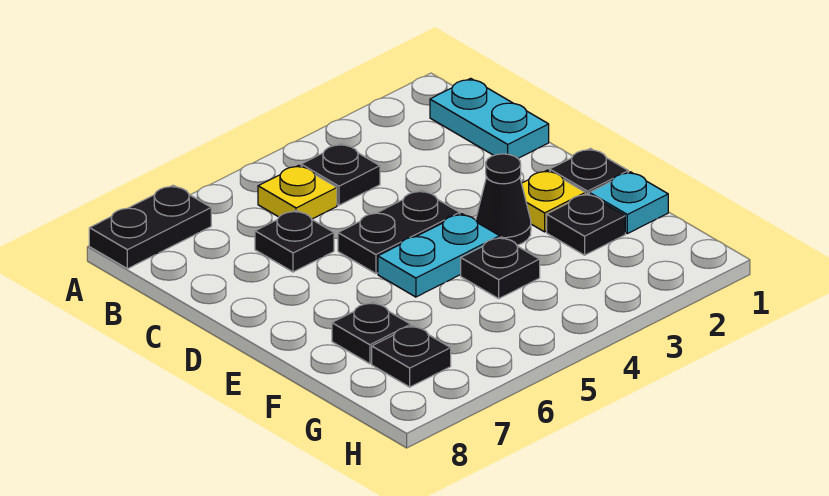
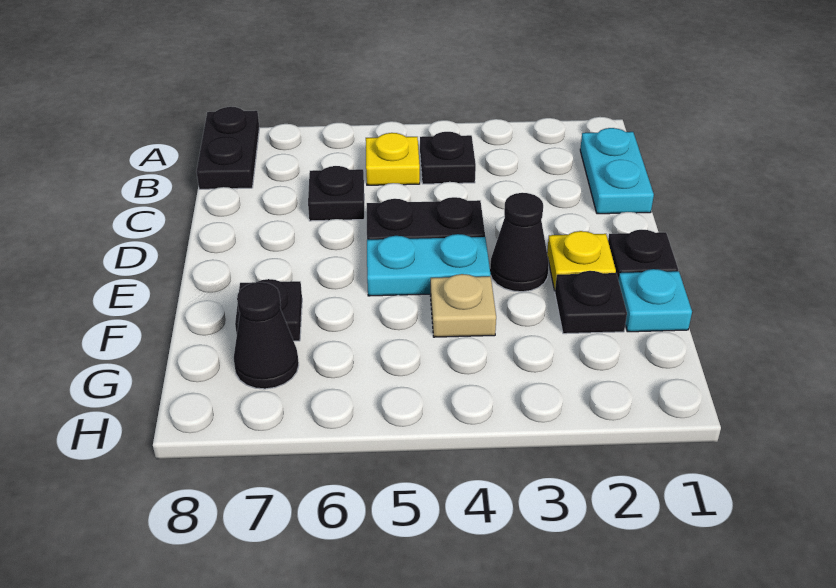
black plate A7:A8 level 1 -> black plate A8:B8 level 1
black plate F4 level 1 -> tan plate F4 level 1
black plate G7 level 1 -> black cone G7 level 1

